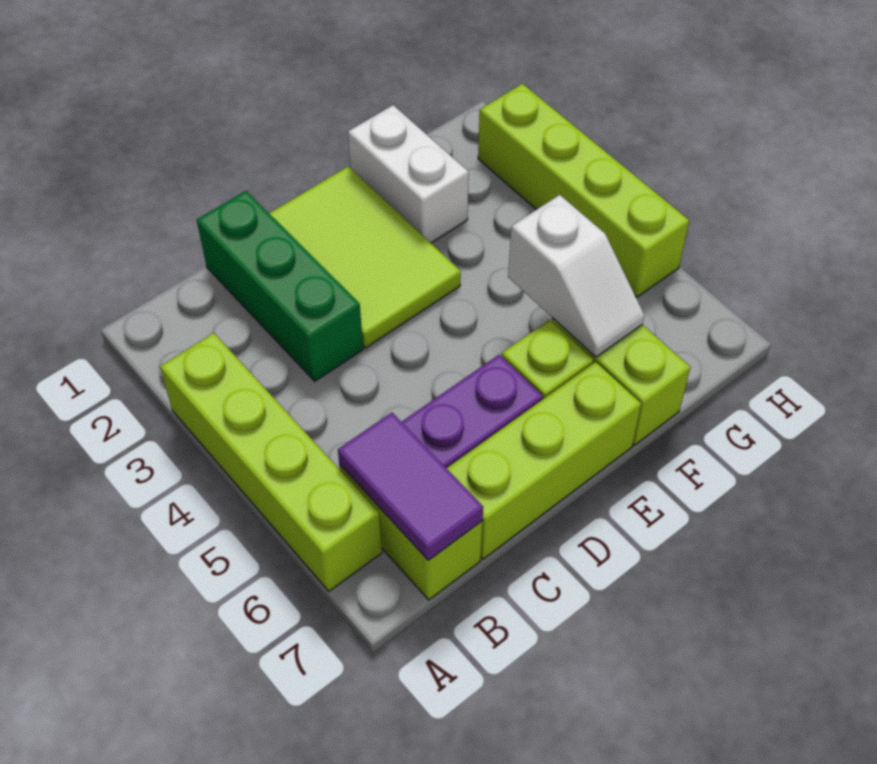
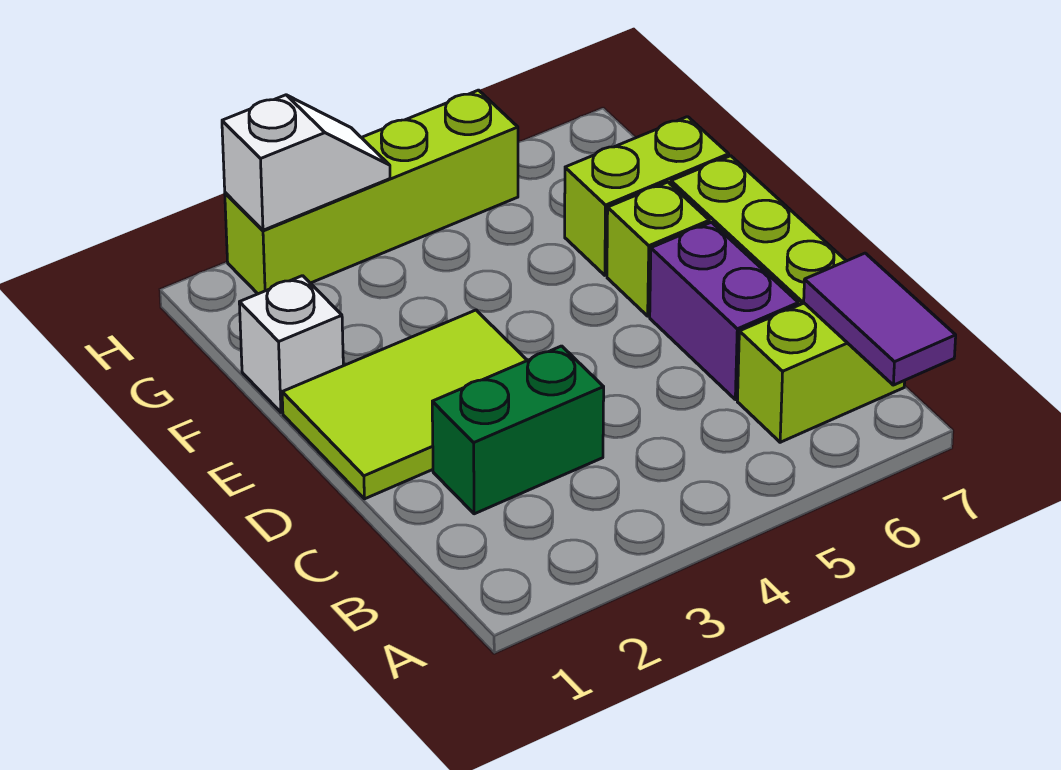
lime brick A3:A6 level 1 -> none
purple tile B6:B7 level 2 -> purple tile A7:B7 level 2
green brick C1:C3 level 1 -> green brick C2:C3 level 1
white brick F1:F2 level 1 -> white brick F1 level 1
white slope F5:F6 level 2 top 5 -> white slope H2:H3 level 2 top 2

